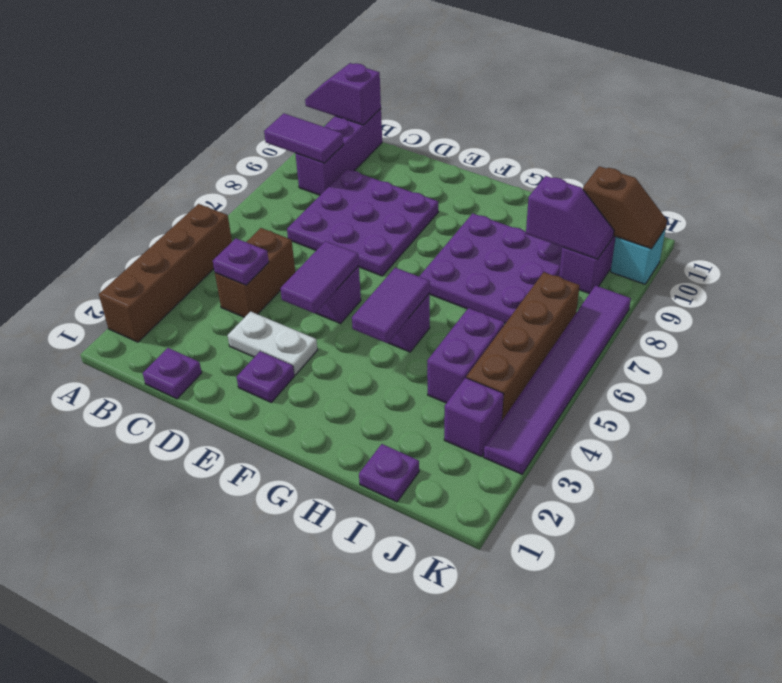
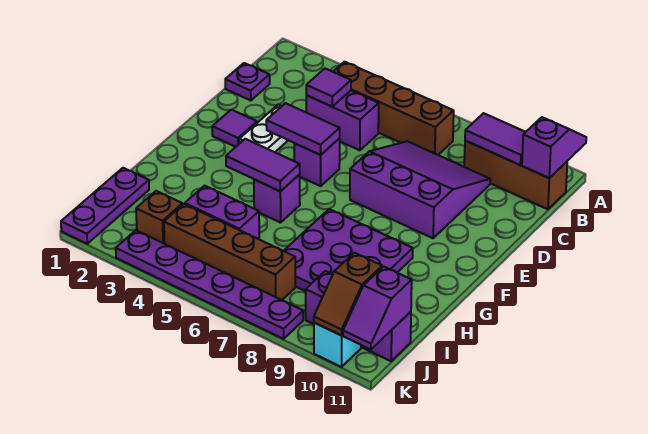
brown brick A2:A5 level 1 -> brown brick B4:B7 level 1
purple tile A9:B9 level 2 -> purple tile B9:B10 level 2
purple brick B9:B11 level 1 -> brown brick B9:B11 level 1
brown brick C4:C5 level 1 -> purple brick C4:C5 level 1
purple plate C4 level 2 -> purple tile C4 level 2
purple plate C7:E9 level 1 -> purple slope C7:E9 level 1 top E
purple plate E2 level 1 -> purple tile E2 level 1
purple plate I1 level 1 -> purple plate I1:K1 level 1
purple slope I9:J9 level 2 top I -> purple slope J11:K11 level 2 top J
purple brick J3 level 1 -> brown brick J3 level 1
purple tile K3:K8 level 1 -> purple plate K3:K8 level 1

